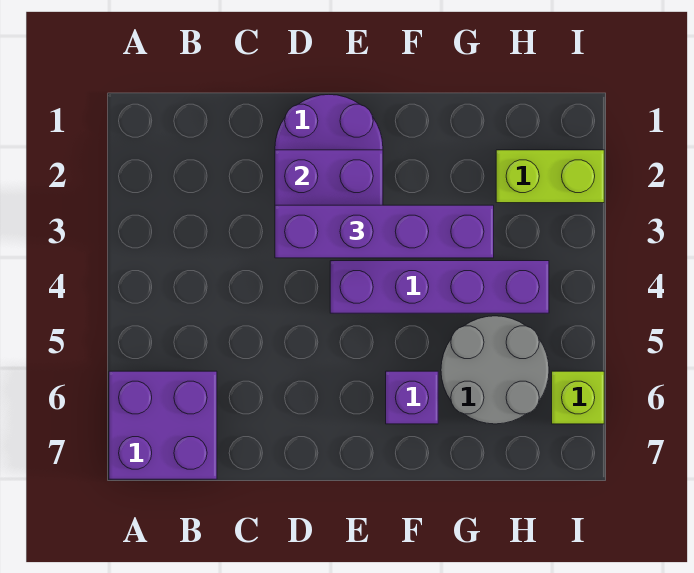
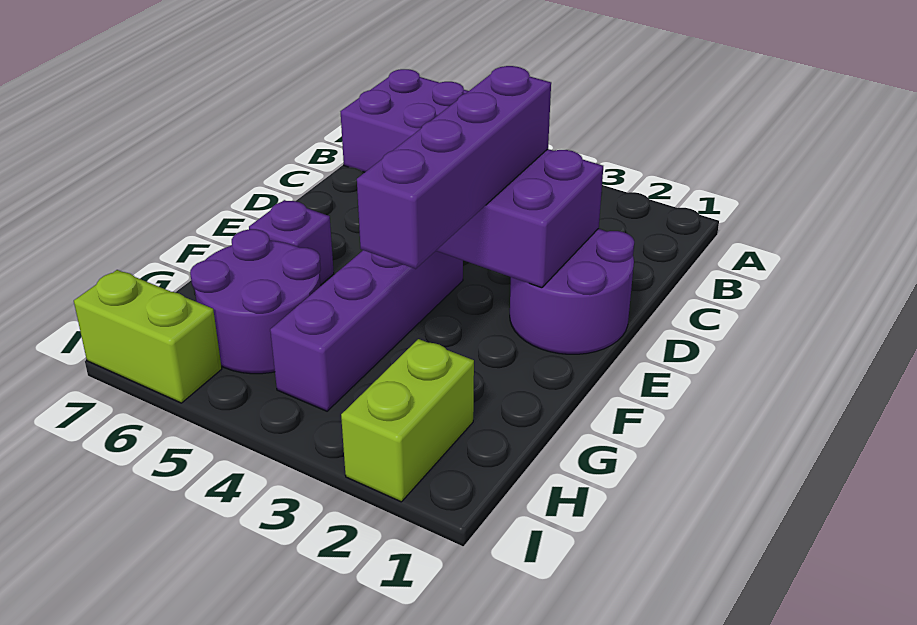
grey round brick G5:H6 level 1 -> purple round brick G5:H6 level 1
lime brick I6 level 1 -> lime brick I6:I7 level 1

